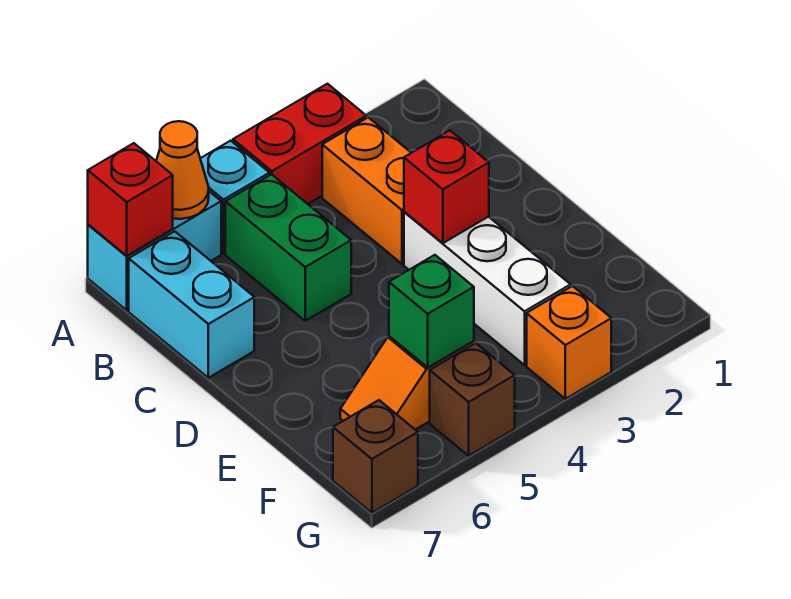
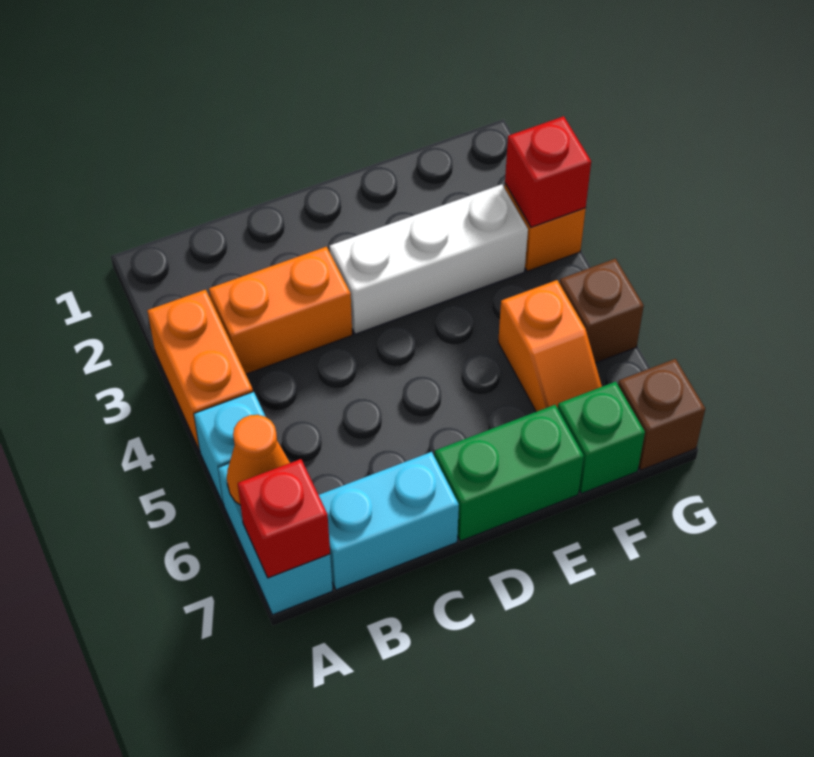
red brick A3:A4 level 1 -> orange brick A3:A4 level 1
green brick B5:C5 level 1 -> green brick D7:E7 level 1
red brick D3 level 2 -> red brick G3 level 2
green brick F5 level 2 -> green brick F7 level 1

